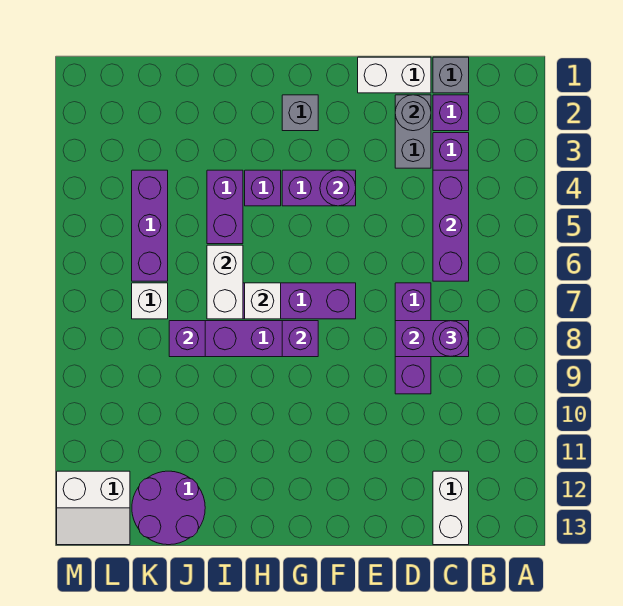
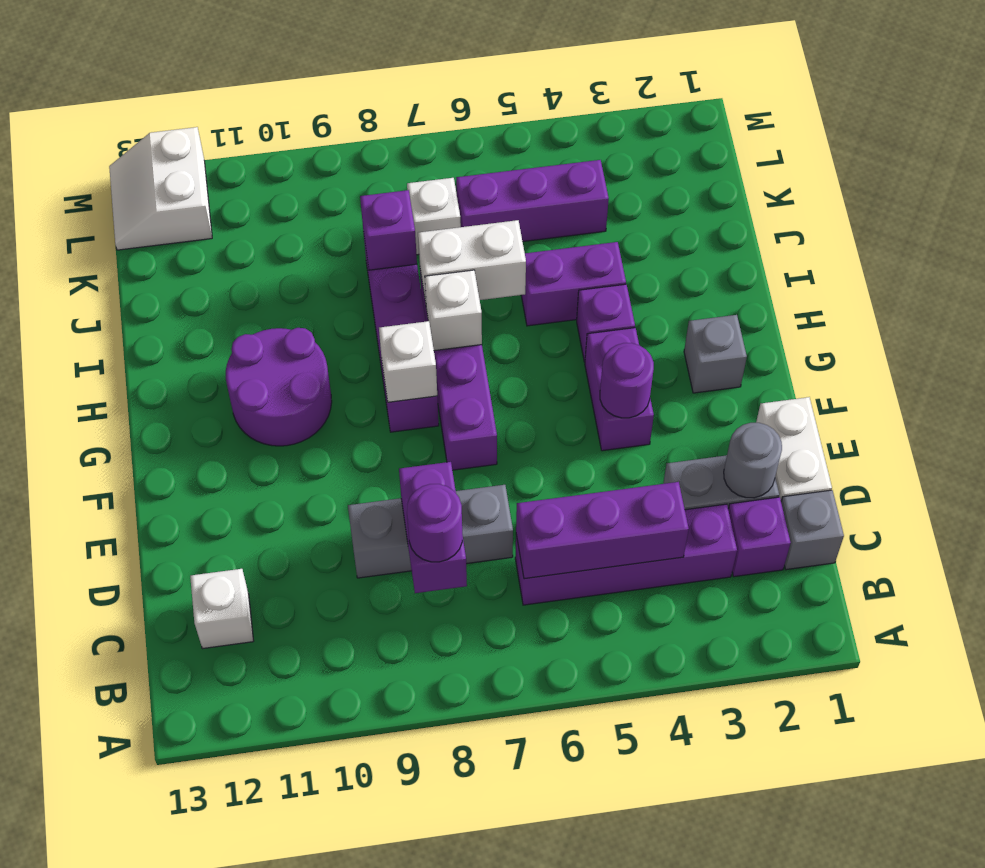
white brick C12:C13 level 1 -> white brick C12 level 1
purple brick D7:D9 level 1 -> grey brick D7:D9 level 1
purple brick G8 level 2 -> white brick G8 level 2
purple round brick J12:K13 level 1 -> purple round brick G10:H11 level 1

